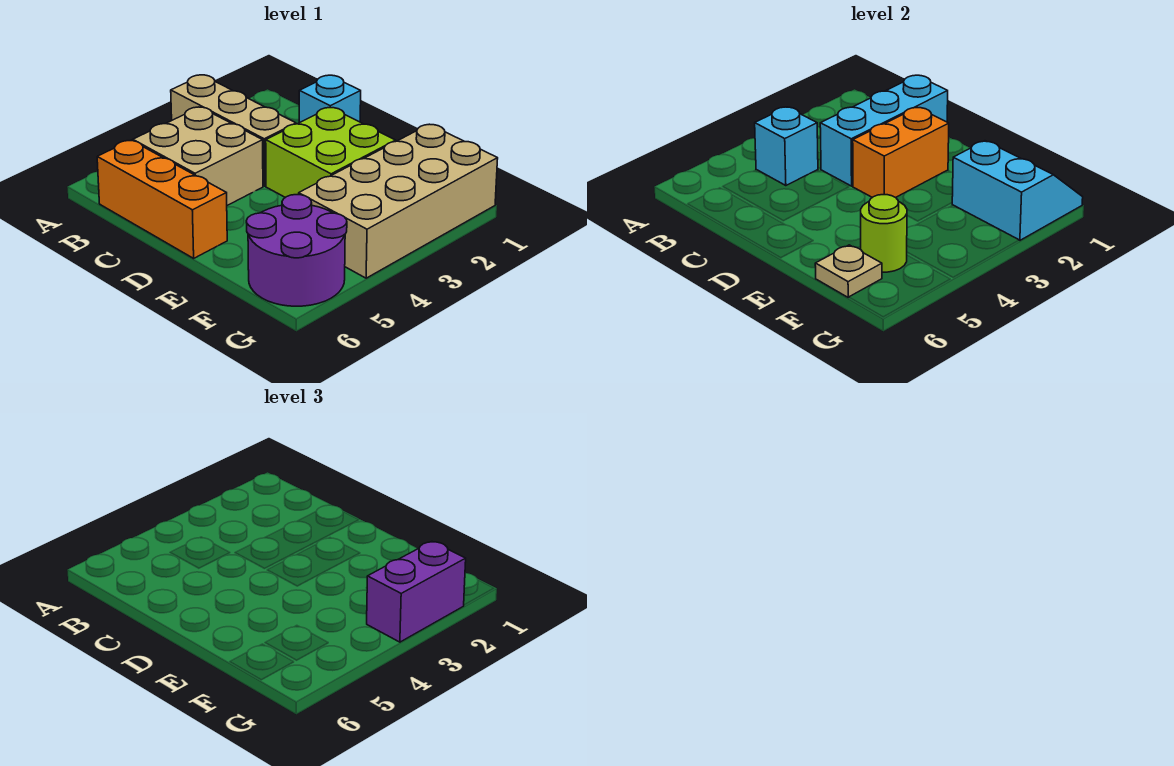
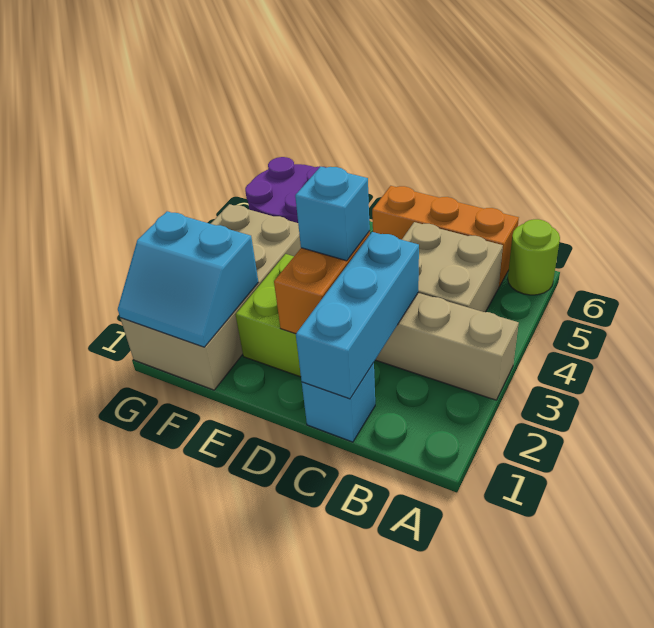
cyan brick B4 level 2 -> cyan brick D3 level 3
lime round brick F5 level 2 -> lime round brick A6 level 1
tan plate F6 level 2 -> none
purple brick G2:G3 level 3 -> none

